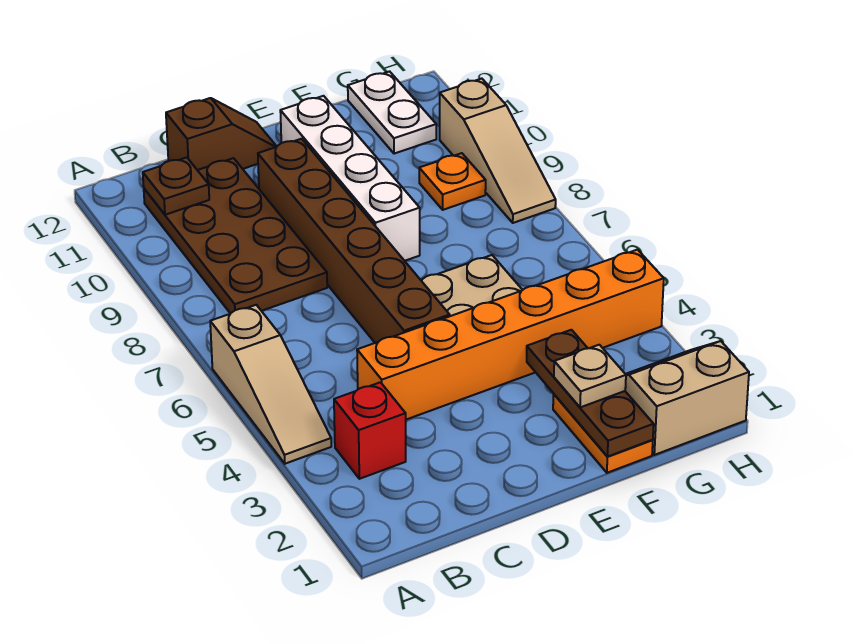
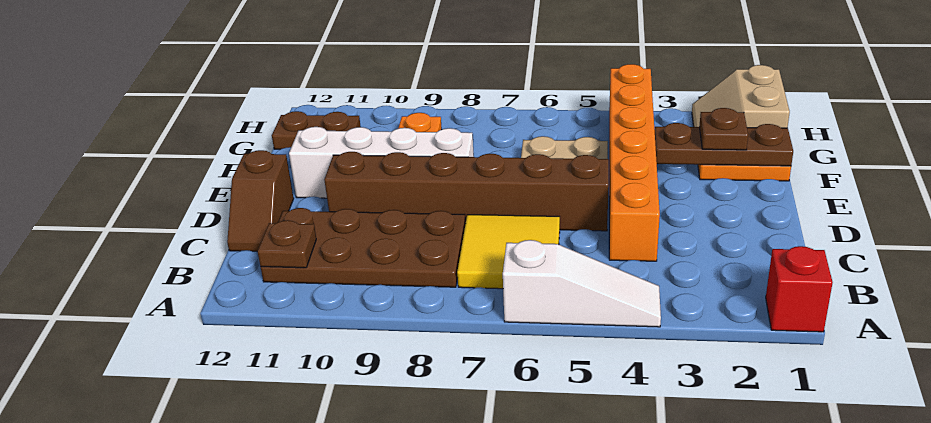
tan slope A4:A6 level 1 top 6 -> white slope A4:A6 level 1 top 6
red brick B3 level 1 -> red brick A1 level 1
none -> yellow tile B6:C7 level 1
brown slope C12:D12 level 1 top C -> brown slope C12:D12 level 1 top D
tan plate F2 level 3 -> brown plate F2 level 3
white plate G11:G12 level 1 -> brown plate G11:G12 level 1
tan slope H8:H10 level 1 top 10 -> none

